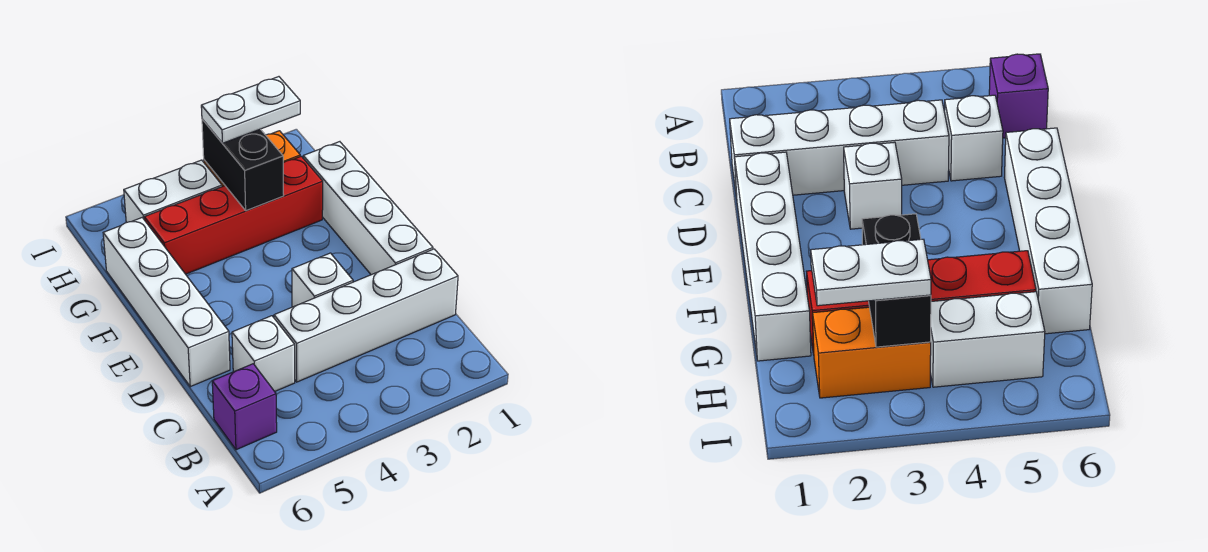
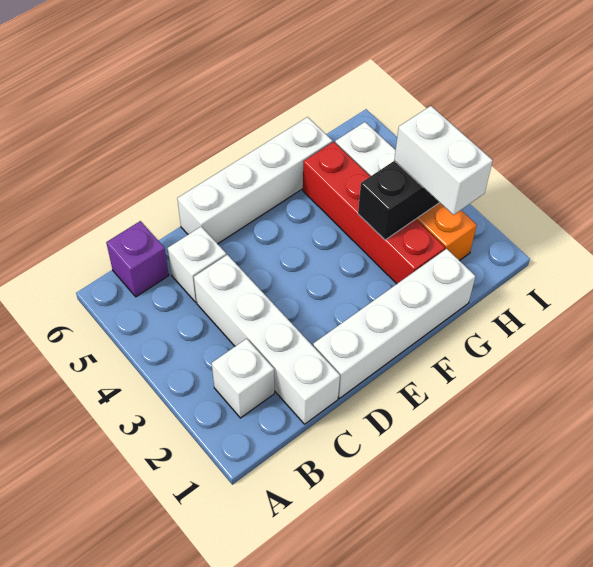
white brick D3 level 1 -> white brick B2 level 1
white plate H2:H3 level 3 -> white brick H2:H3 level 3

